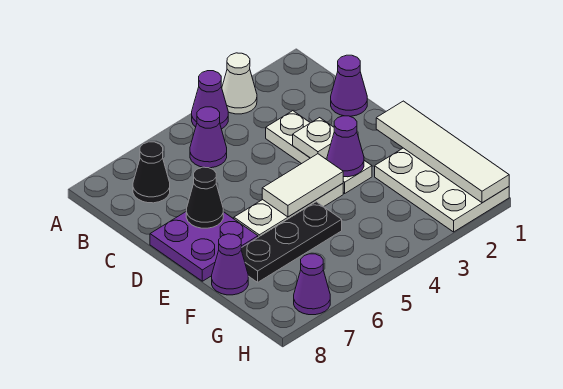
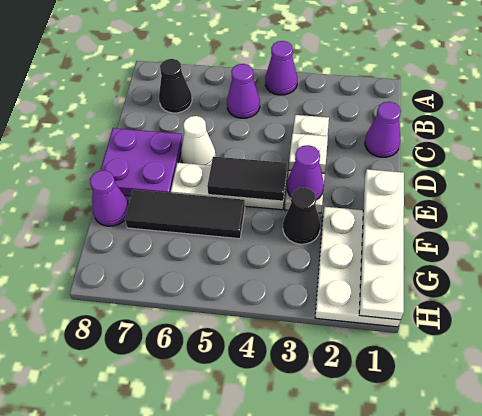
white cone A3 level 1 -> white cone D6 level 1
black cone D7 level 2 -> black cone F3 level 1
white tile E1:H1 level 2 -> white plate E1:H1 level 2
white tile E4:E5 level 2 -> black tile E4:E5 level 2
black plate F5:F7 level 1 -> black tile F5:F7 level 1
purple cone H7 level 1 -> none

